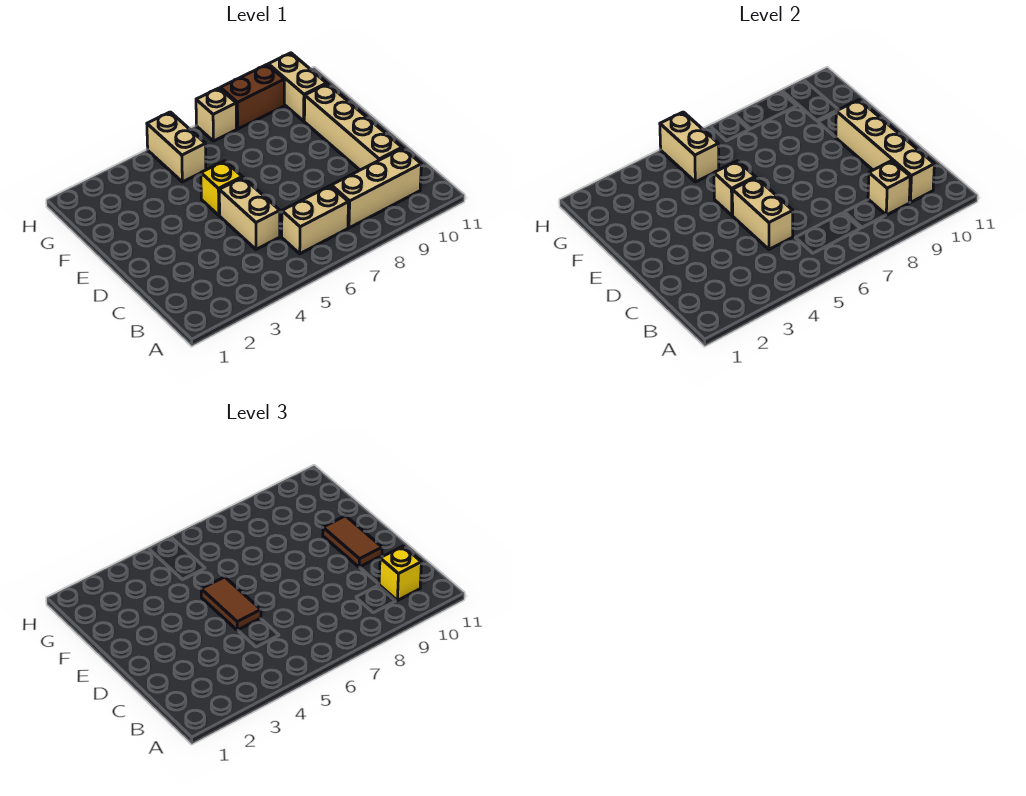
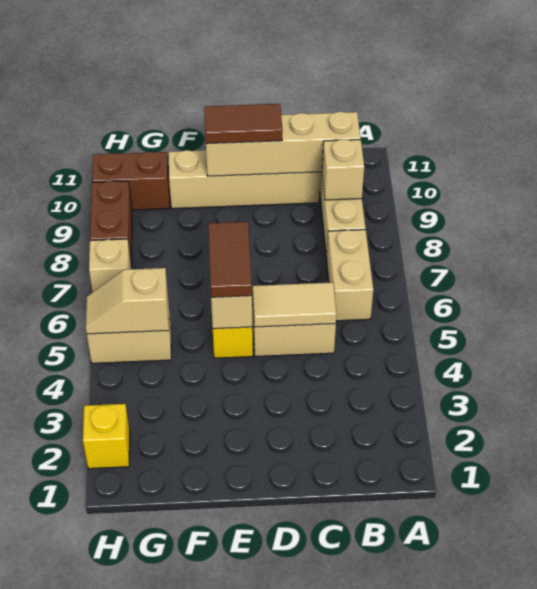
yellow brick B10 level 3 -> yellow brick H2 level 1
tan brick C5:D5 level 2 -> tan tile C5:D5 level 2
brown tile D5:E5 level 3 -> brown tile E5:E6 level 3
tan brick G5:H5 level 2 -> tan slope G5:H5 level 2 top G
tan brick G10:H10 level 1 -> brown brick G10:H10 level 1

